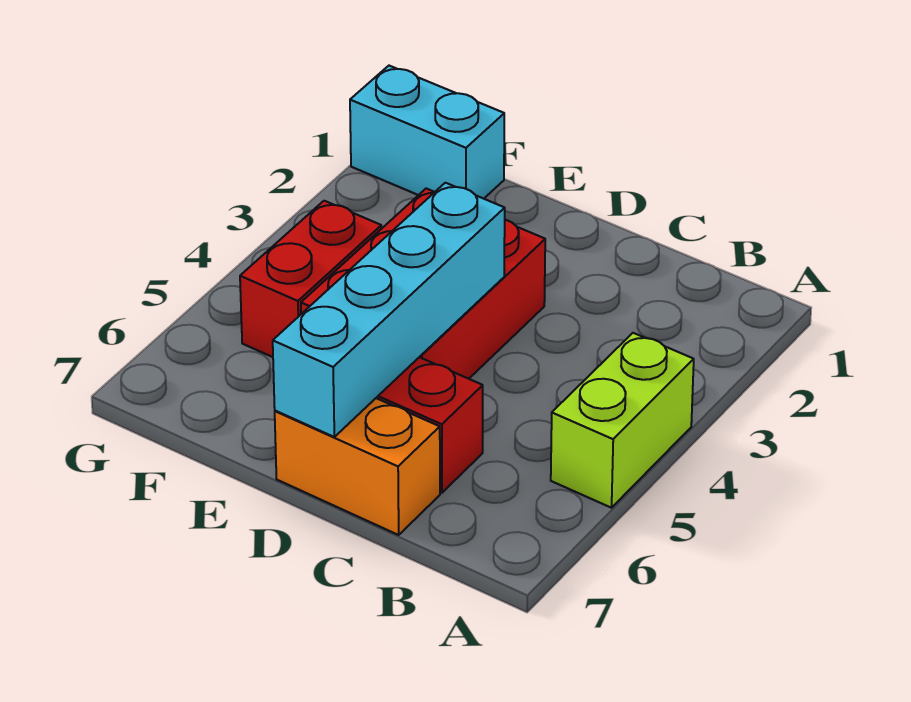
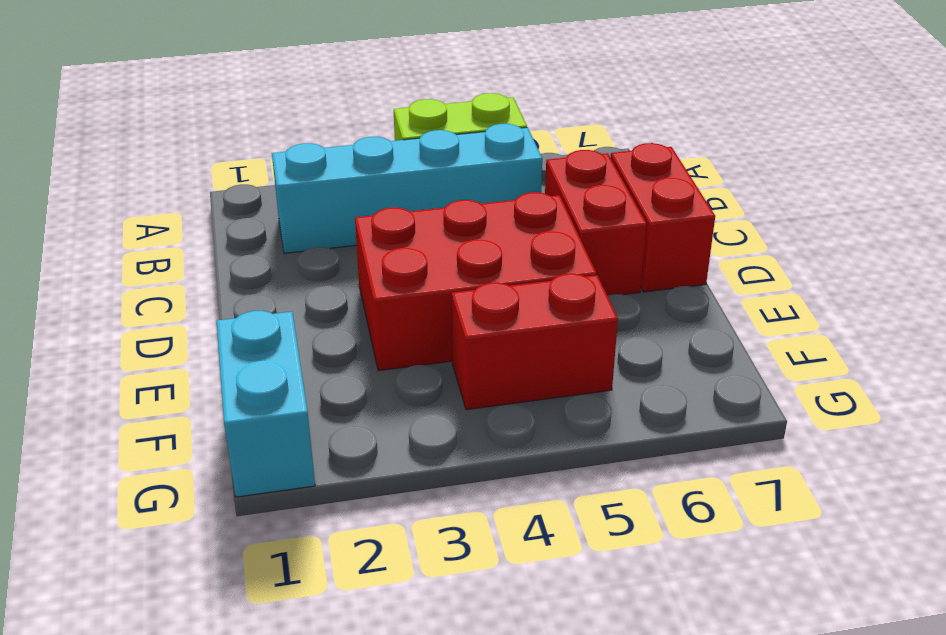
orange brick C7:D7 level 1 -> red brick C7:D7 level 1
cyan brick D4:D7 level 2 -> cyan brick B2:B5 level 1

